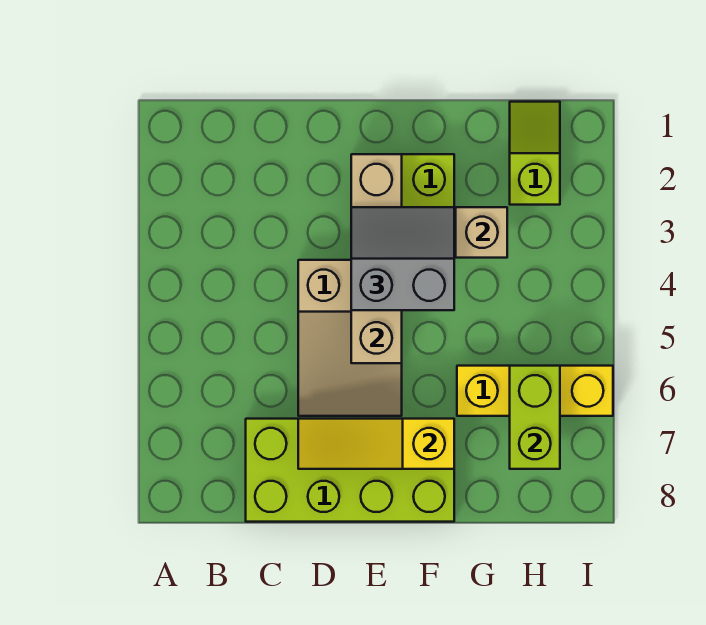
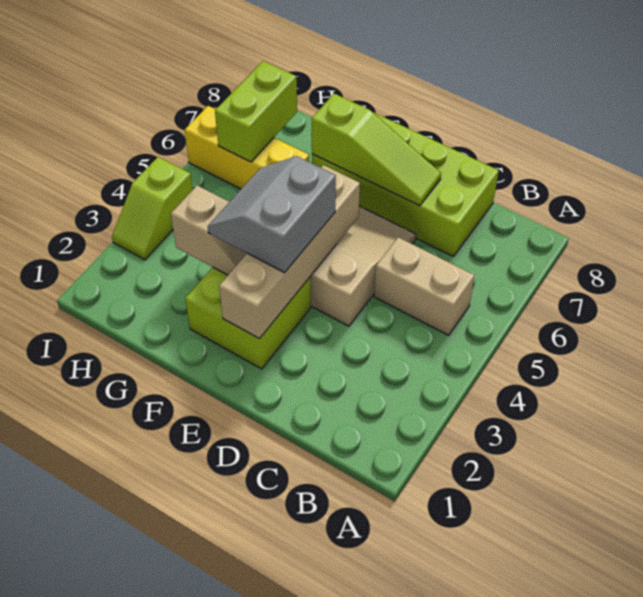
none -> tan brick B5:C5 level 1
yellow slope D7:F7 level 2 top F -> lime slope D7:F7 level 2 top F
grey slope E3:F4 level 3 top 4 -> grey slope E3:F4 level 3 top E
lime slope H1:H2 level 1 top 2 -> lime slope I3:I4 level 1 top 4

